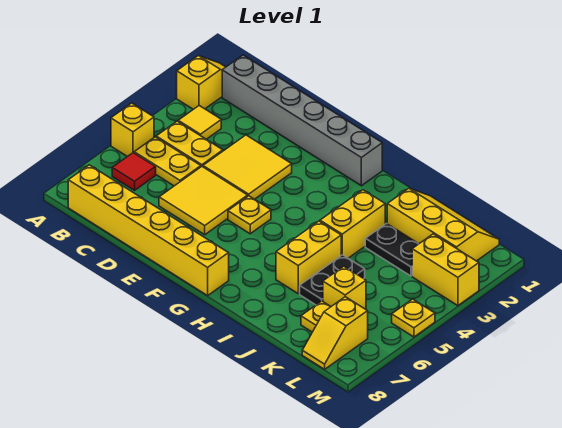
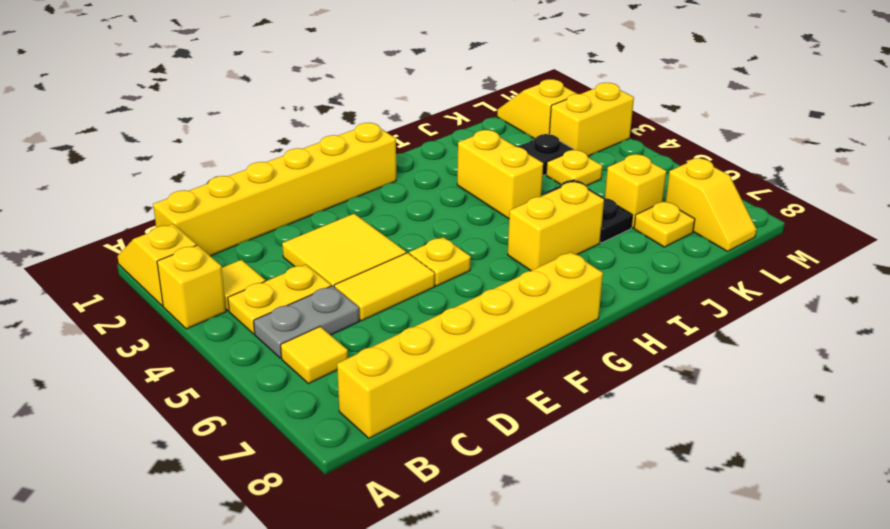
yellow brick A5 level 1 -> yellow brick A3 level 1
grey brick B1:G1 level 1 -> yellow brick B1:G1 level 1
yellow plate B5:C5 level 1 -> grey plate B5:C5 level 1
red tile B6 level 1 -> yellow tile B6 level 1
yellow tile D5:E6 level 1 -> yellow tile D5:E5 level 1
yellow brick I5:I6 level 1 -> yellow brick H6:I6 level 1
yellow slope J1:L2 level 1 top 2 -> yellow slope L1:L2 level 1 top 2
yellow plate M5 level 1 -> yellow plate K4 level 1

